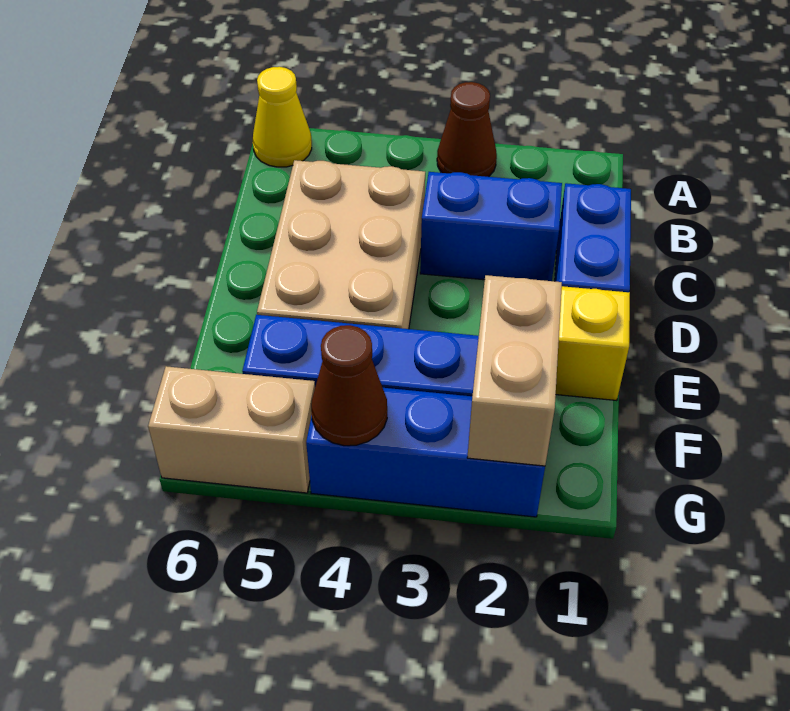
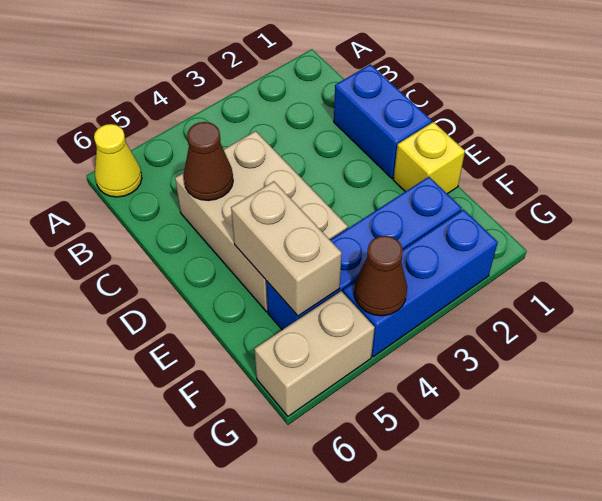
brown cone A3 level 1 -> brown cone C5 level 2
blue brick C2:C3 level 1 -> none
tan brick F2:G2 level 2 -> tan brick E5:F5 level 2

